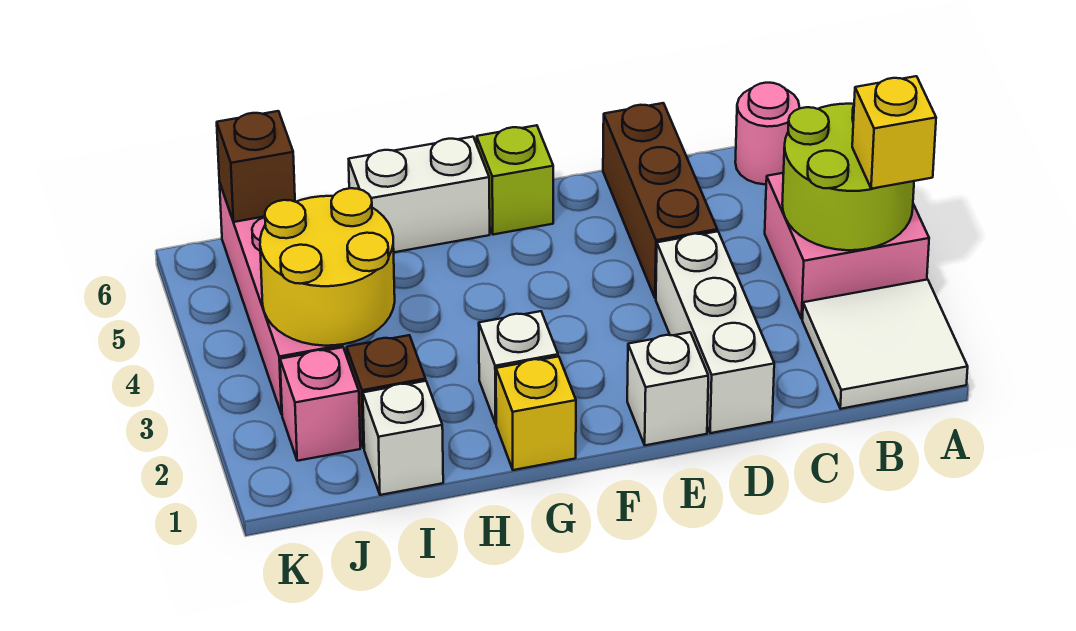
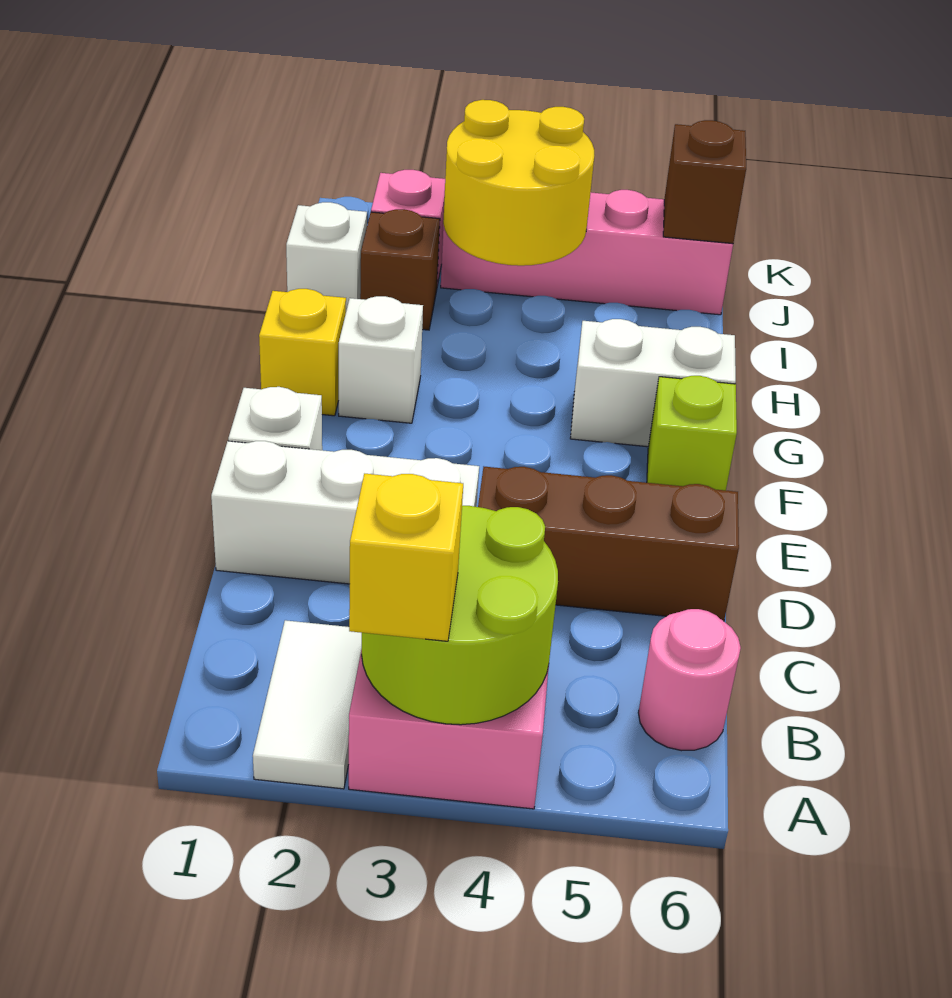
white tile A1:B2 level 1 -> white tile A2:B2 level 1
white brick G6:H6 level 1 -> white brick G5:G6 level 1

